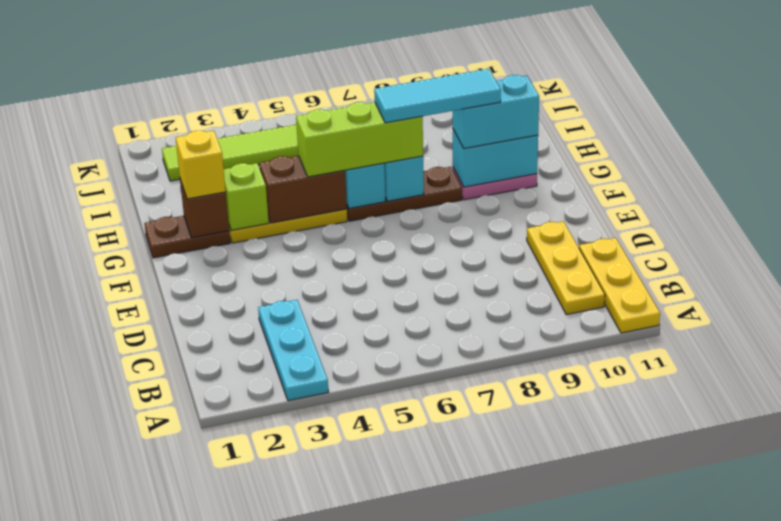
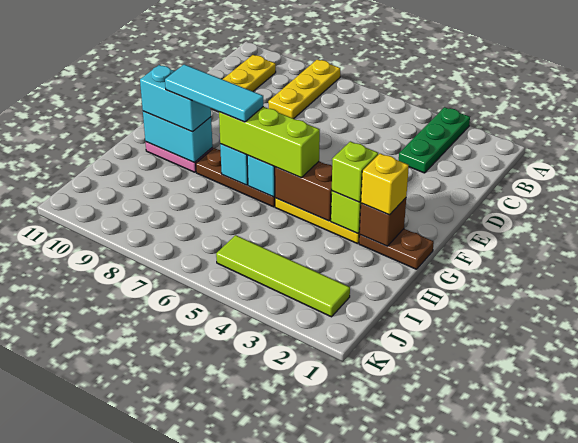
cyan plate A3:C3 level 1 -> green plate A3:C3 level 1
yellow plate A11:C11 level 1 -> yellow plate A8:C8 level 1
none -> lime brick G3 level 3

